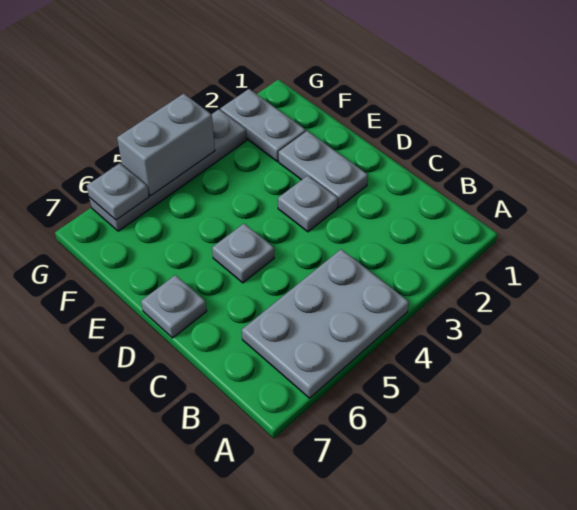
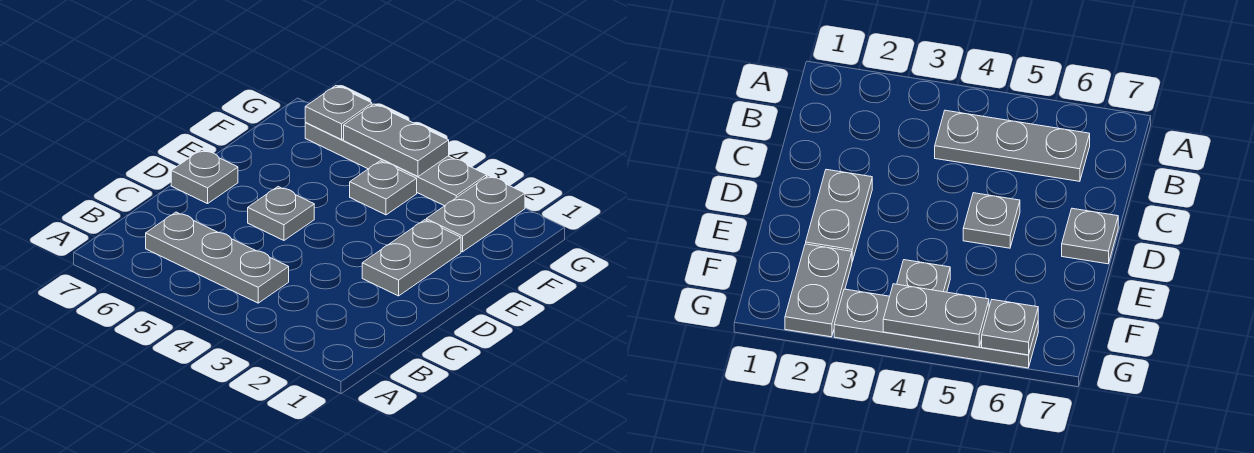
grey plate A4:B6 level 1 -> grey plate B4:B6 level 1
grey plate D3 level 1 -> grey plate F4 level 1
grey brick G4:G5 level 2 -> grey plate G4:G5 level 2

